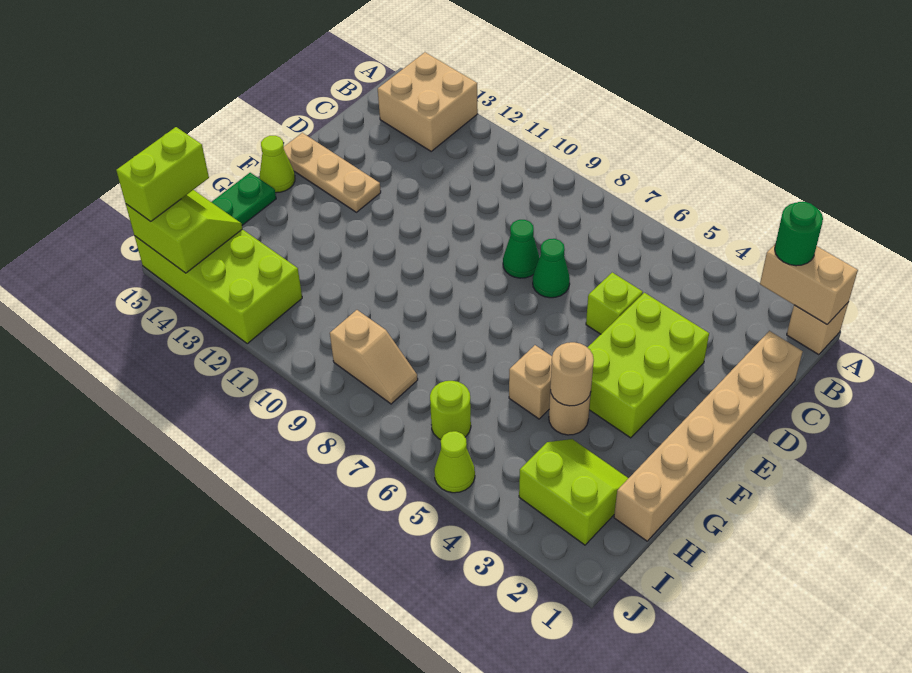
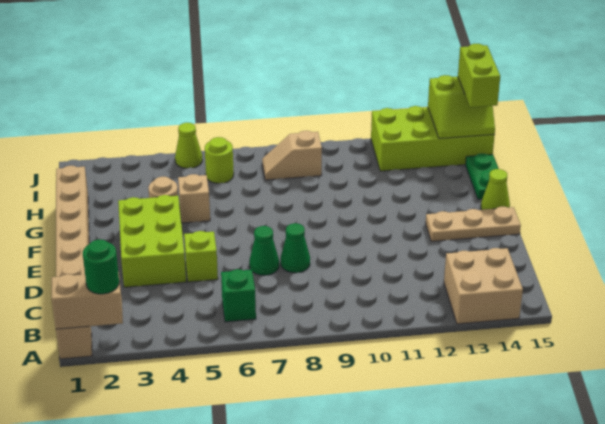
none -> green brick B6 level 1
tan round brick G4 level 2 -> none
lime slope H2:I3 level 1 top I -> none

